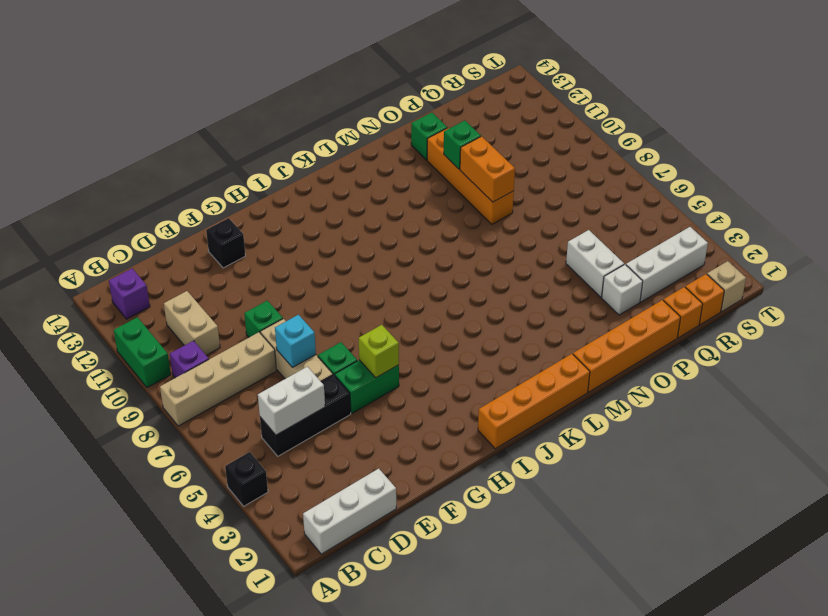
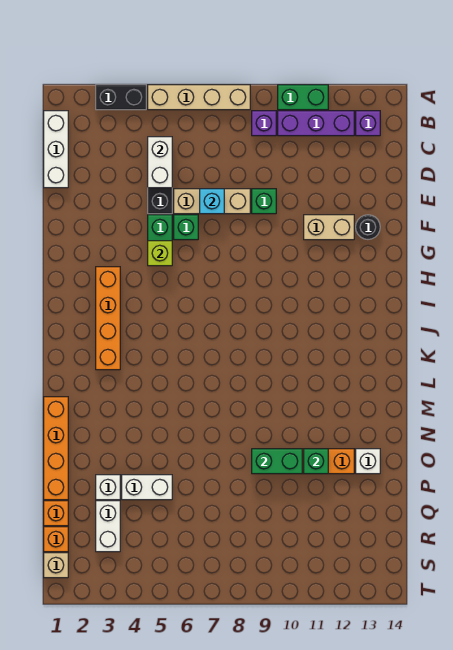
black brick A4 level 1 -> black brick A3:A4 level 1
tan brick A8:D8 level 1 -> tan brick A5:A8 level 1
none -> purple brick B10:B12 level 1
tan brick C10:C11 level 1 -> tan brick F11:F12 level 1
black brick F13 level 1 -> black round brick F13 level 1
orange brick I1:L1 level 1 -> orange brick H3:K3 level 1
orange brick O9:O10 level 2 -> green brick O9:O10 level 2
green brick O13 level 1 -> white brick O13 level 1
white brick Q3:S3 level 1 -> white brick Q3:R3 level 1

